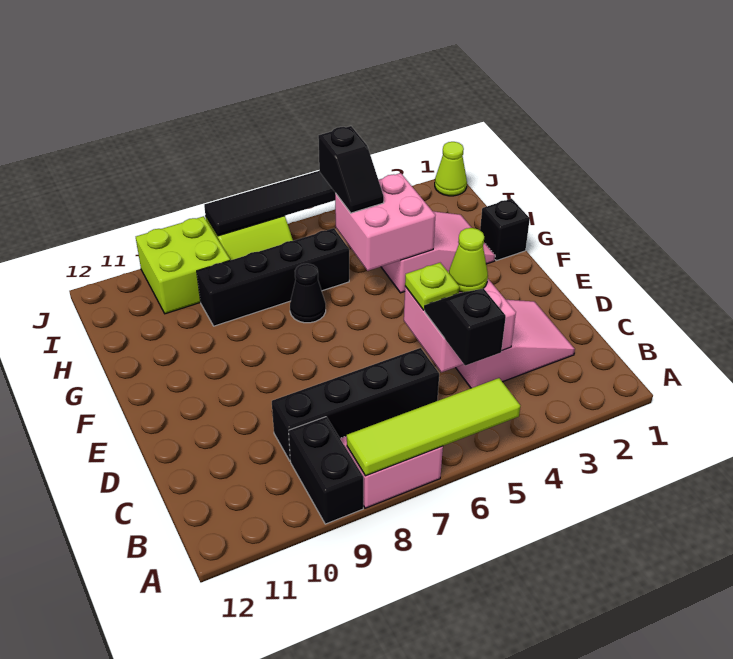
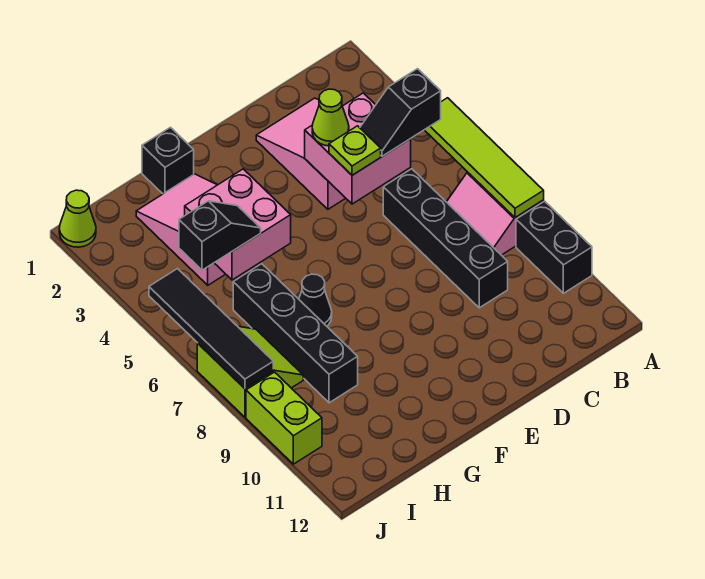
black brick A9:B9 level 1 -> black brick A9:A10 level 1
lime brick I9:J10 level 1 -> lime brick J9:J10 level 1

